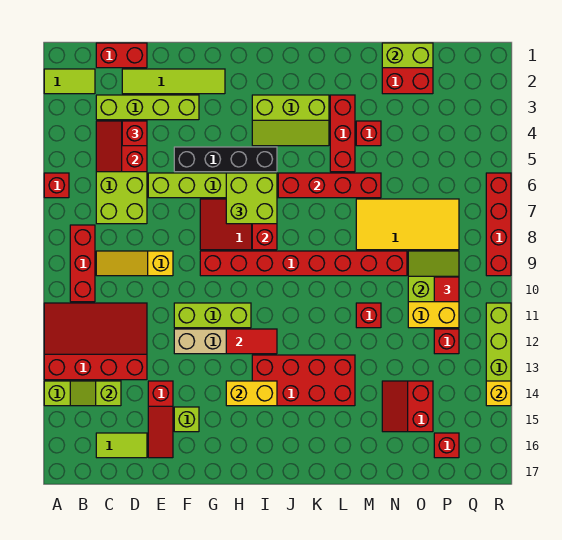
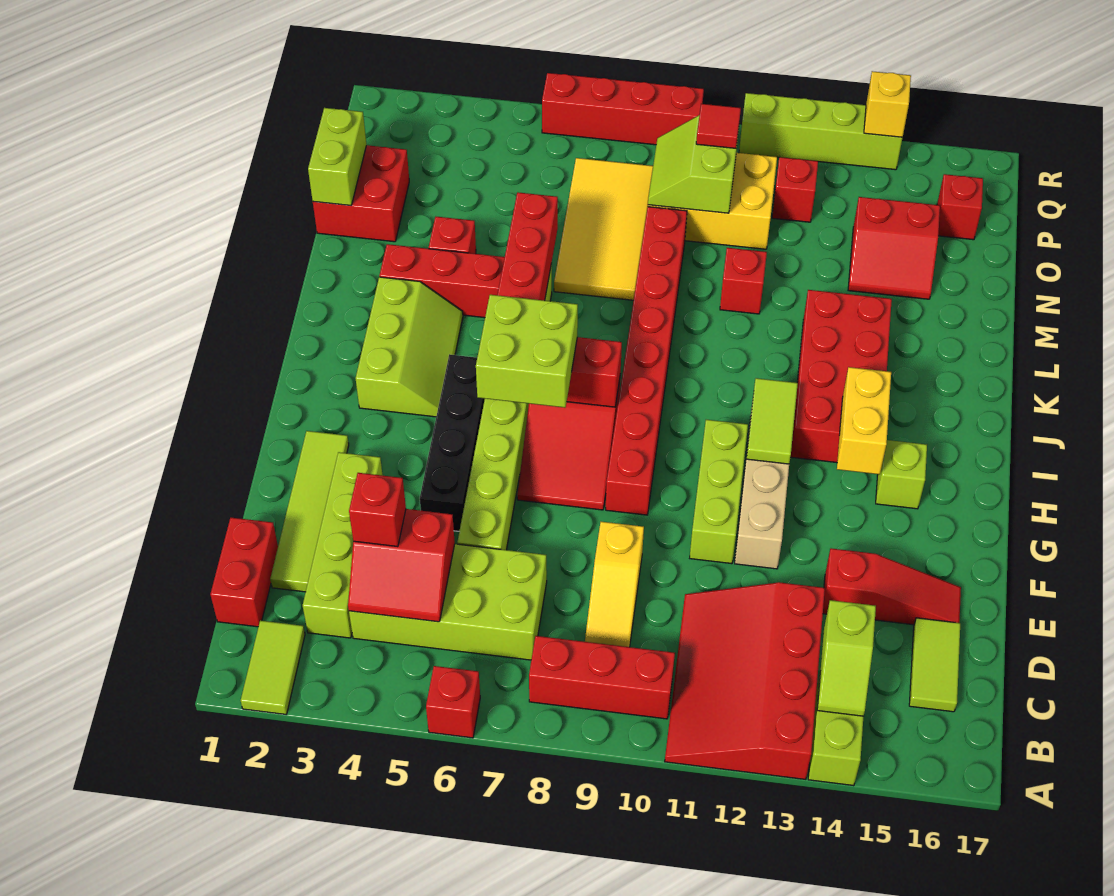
lime brick F15 level 1 -> lime brick H15 level 1
red tile H12:I12 level 2 -> lime tile H12:I12 level 2

